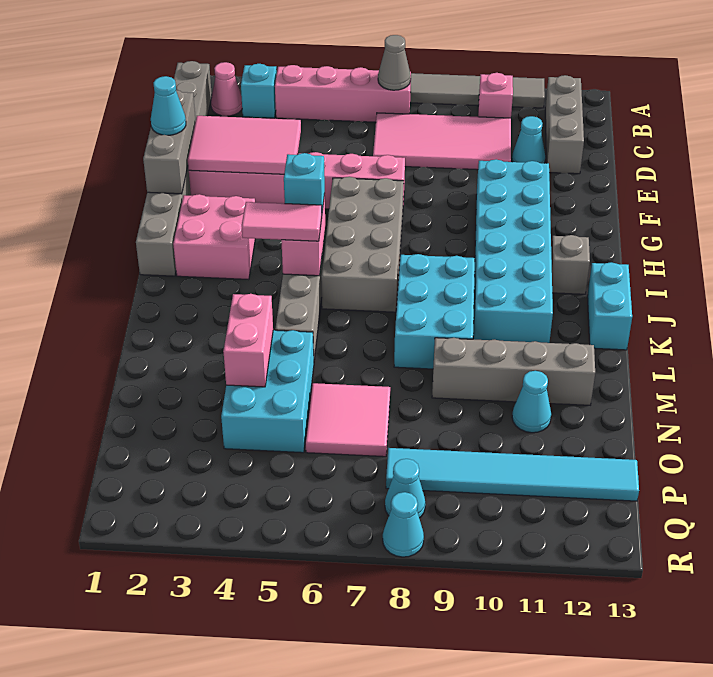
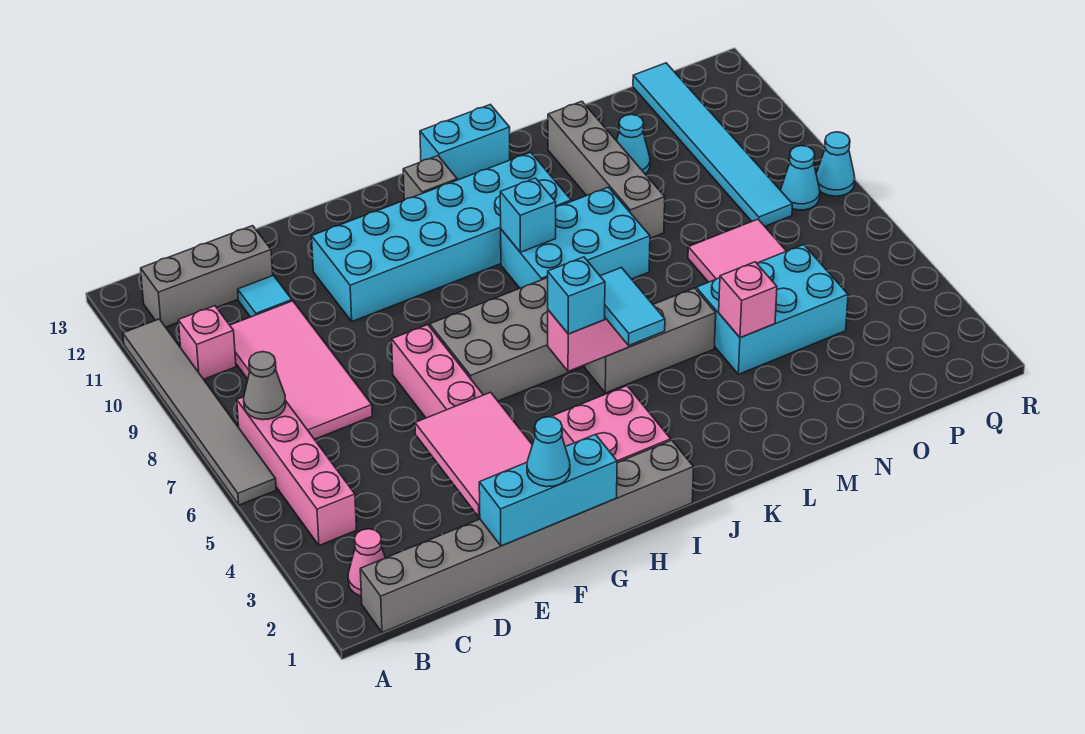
cyan brick B3 level 1 -> cyan brick J9 level 2
cyan cone D11 level 1 -> cyan tile D11 level 1
grey brick E1:G1 level 2 -> cyan brick E1:G1 level 2
pink tile J4:J5 level 3 -> cyan tile J4:J5 level 3
pink brick M4:N4 level 2 -> pink brick M4 level 2

